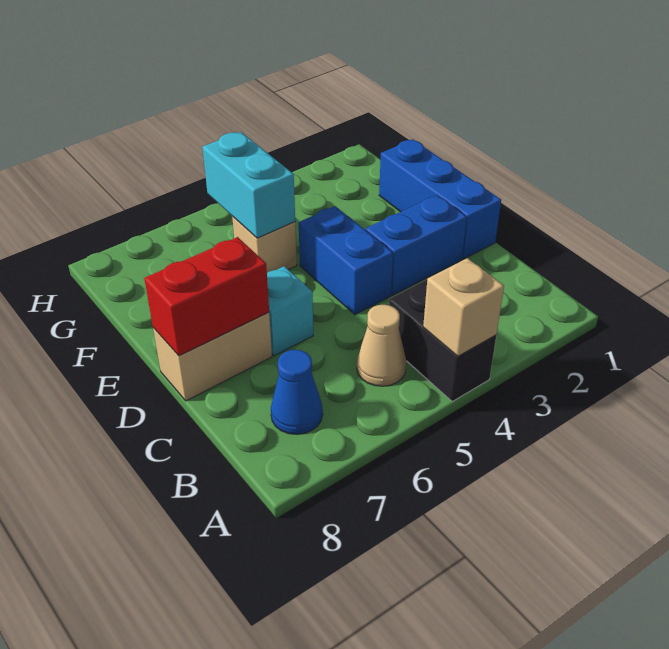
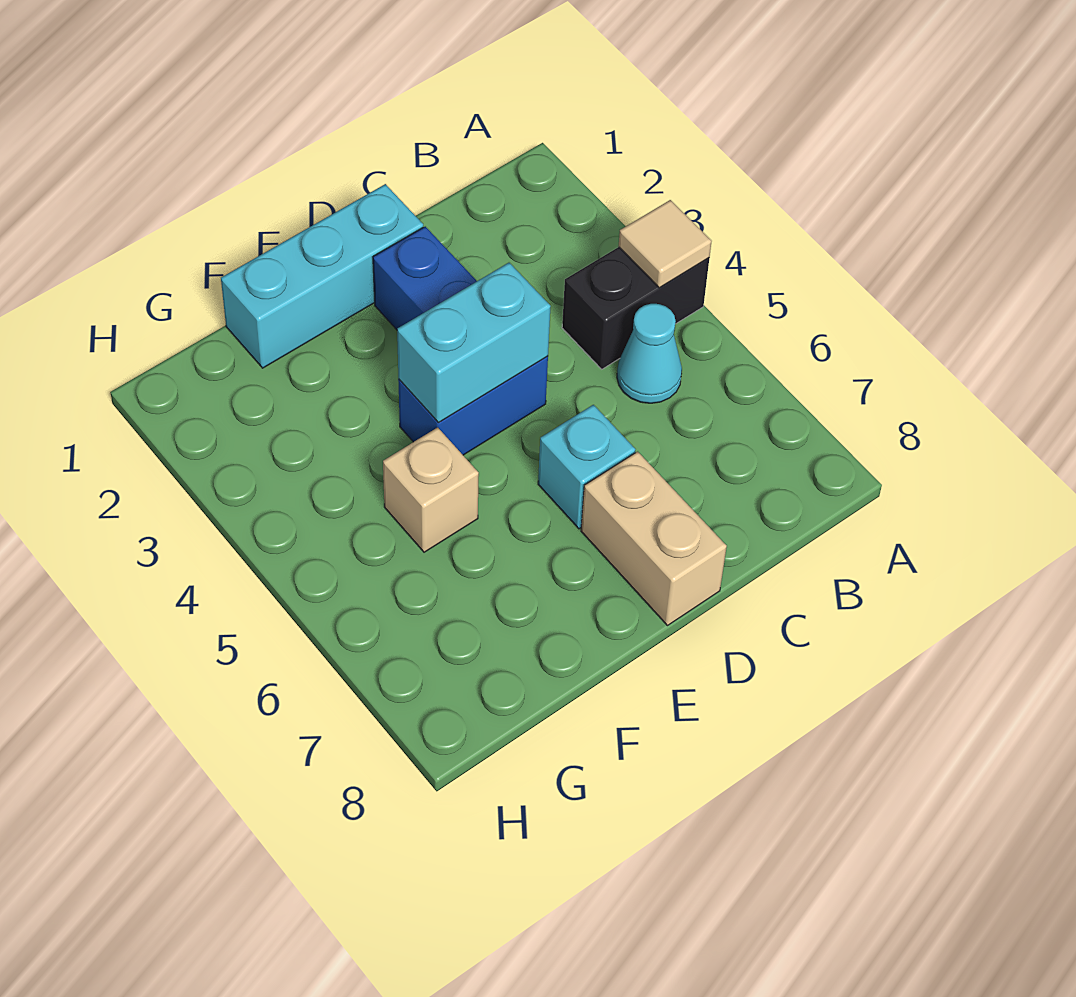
tan brick A4 level 2 -> tan tile A4 level 2
tan cone B5 level 1 -> cyan cone B5 level 1
blue cone B7 level 1 -> none
blue brick D1:F1 level 1 -> cyan brick D1:F1 level 1
red brick D7:D8 level 2 -> none
cyan brick F5:G5 level 2 -> cyan brick D4:E4 level 2

